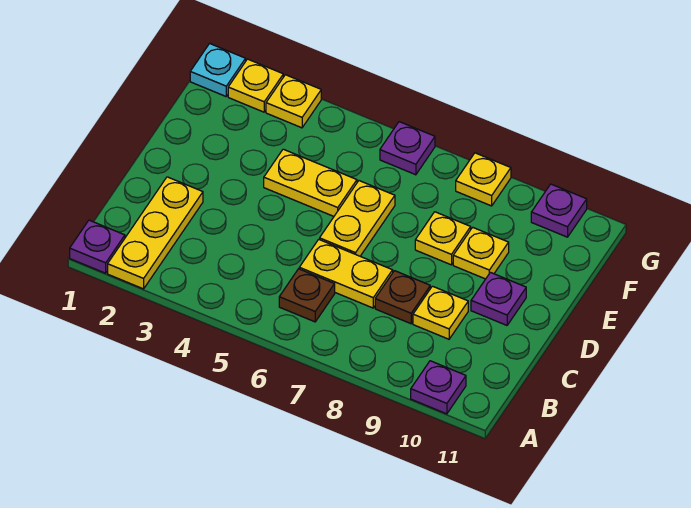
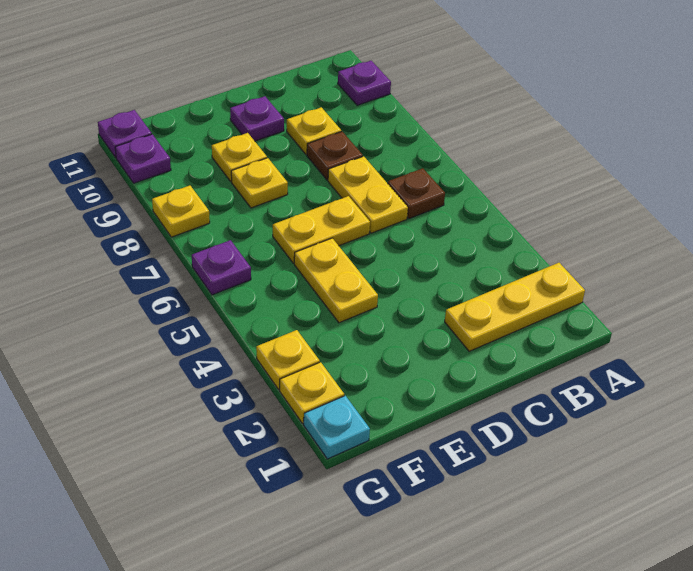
purple plate A1 level 1 -> purple plate G11 level 1

